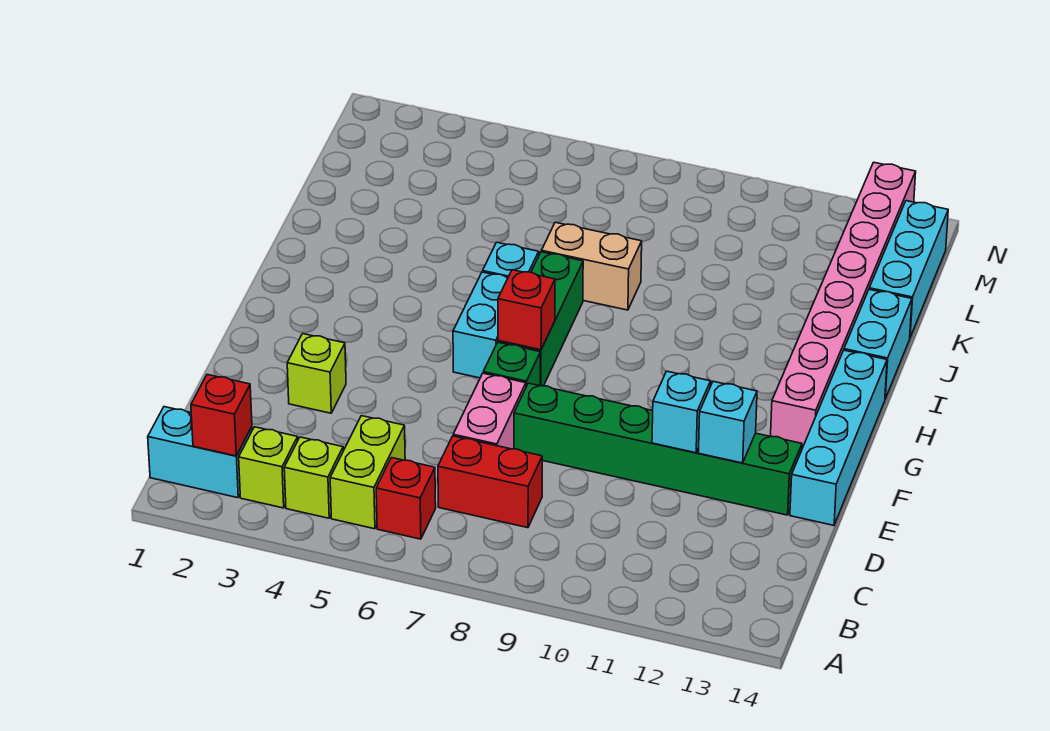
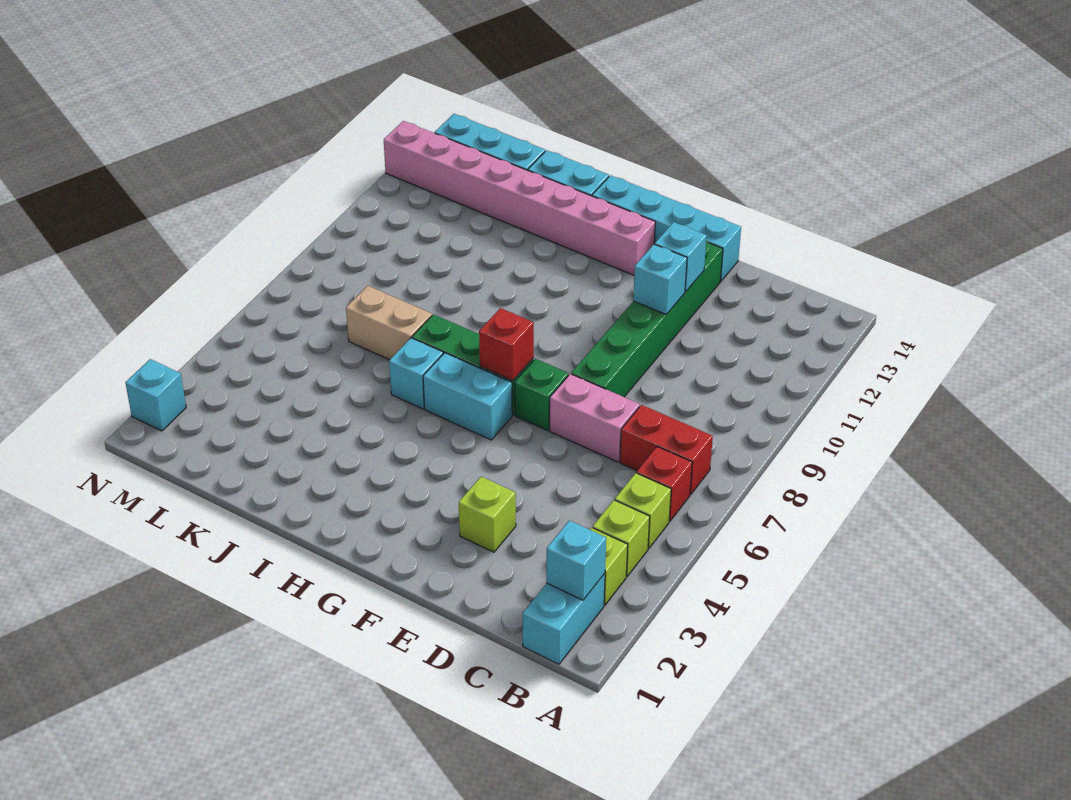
red brick B2 level 2 -> cyan brick B2 level 2
lime brick B5:C5 level 1 -> lime brick B5 level 1
red brick C7:C8 level 1 -> red brick B7:C7 level 1
tan brick J7:J8 level 1 -> tan brick J7:K7 level 1
none -> cyan brick N2 level 1

